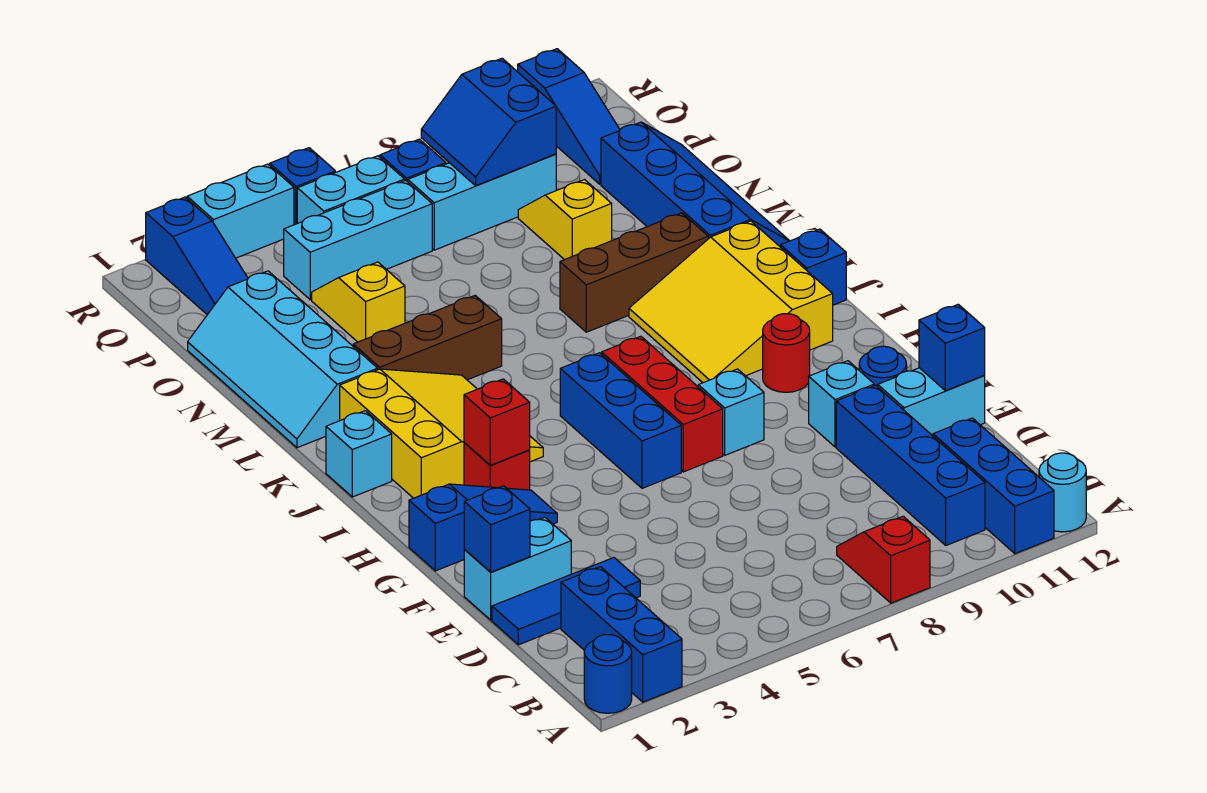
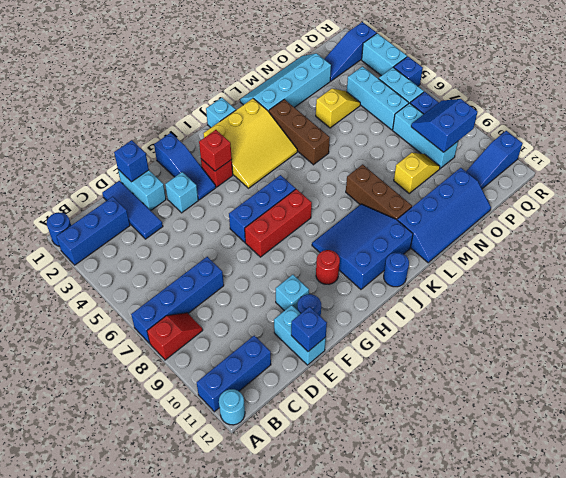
blue brick B10:E10 level 1 -> blue brick A7:D7 level 1
cyan brick G8 level 1 -> cyan brick F3 level 1
yellow slope I9:K11 level 1 top 11 -> blue slope I9:K11 level 1 top 11
blue brick J12 level 1 -> blue round brick J12 level 1

